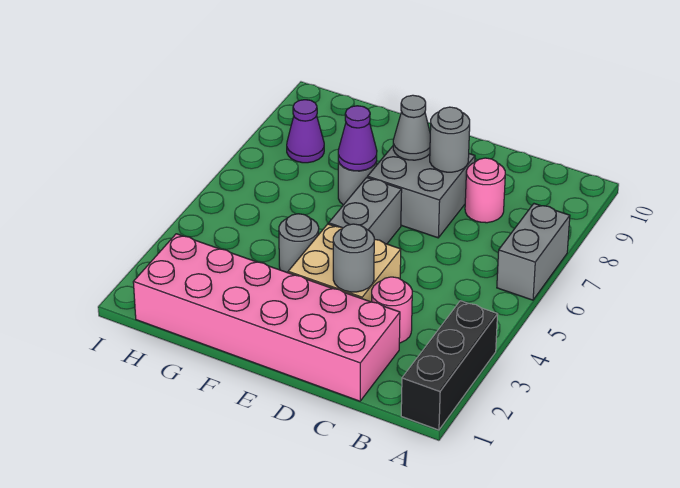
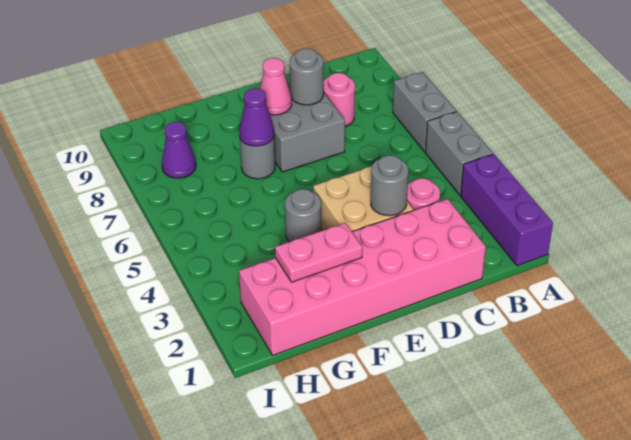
black brick A1:A3 level 1 -> purple brick A1:A3 level 1
grey brick E5:E6 level 1 -> grey brick A4:A5 level 1
grey cone E8 level 2 -> pink cone E8 level 2
none -> pink plate F2:G2 level 2

